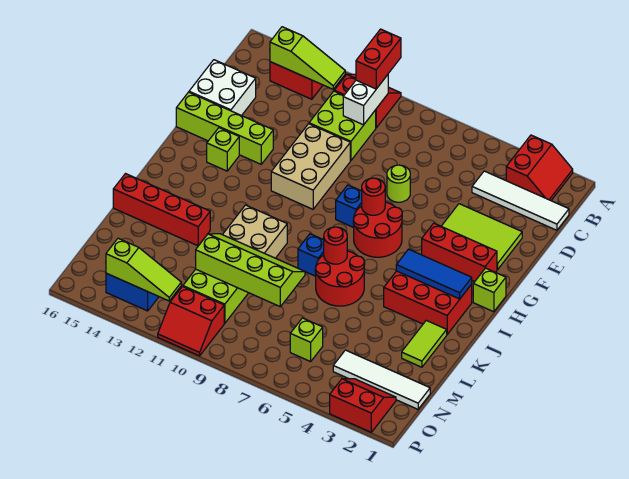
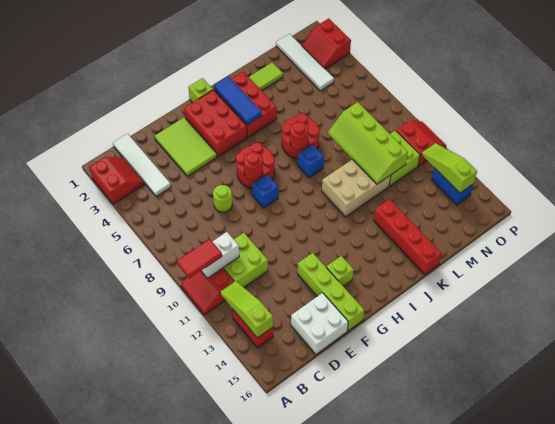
red slope A2:B3 level 1 top 3 -> red slope A2:B3 level 1 top A
red brick A10:B10 level 3 -> red tile A10:B10 level 3
tan brick E10:G11 level 1 -> none
red brick G2:G4 level 1 -> red brick G2:H4 level 1
lime brick N6 level 1 -> none

